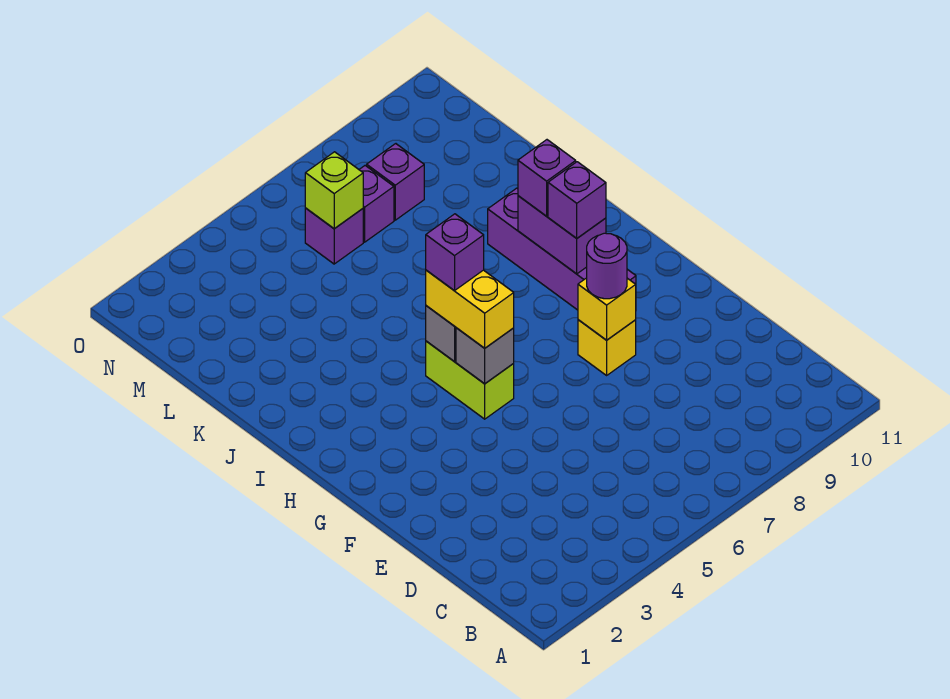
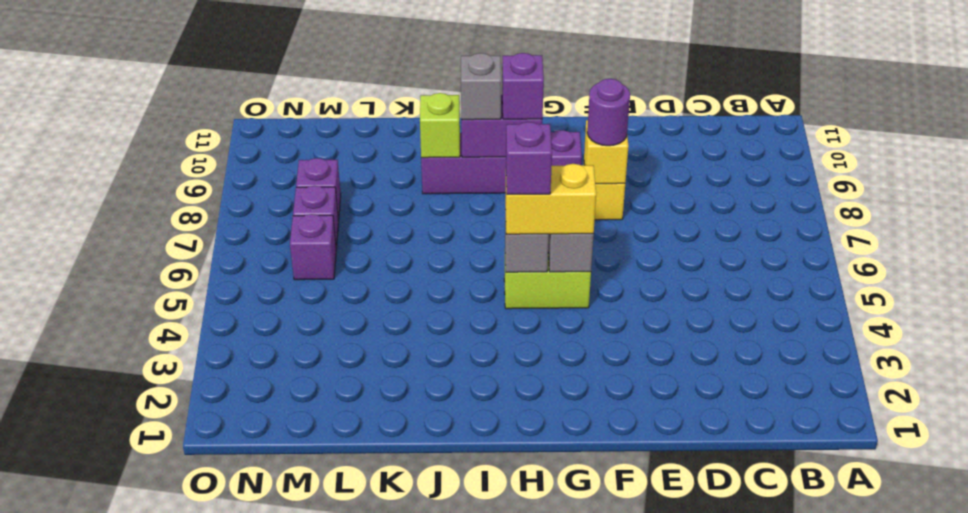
purple brick I9 level 3 -> grey brick I9 level 3
lime brick M6 level 2 -> lime brick J9 level 2

